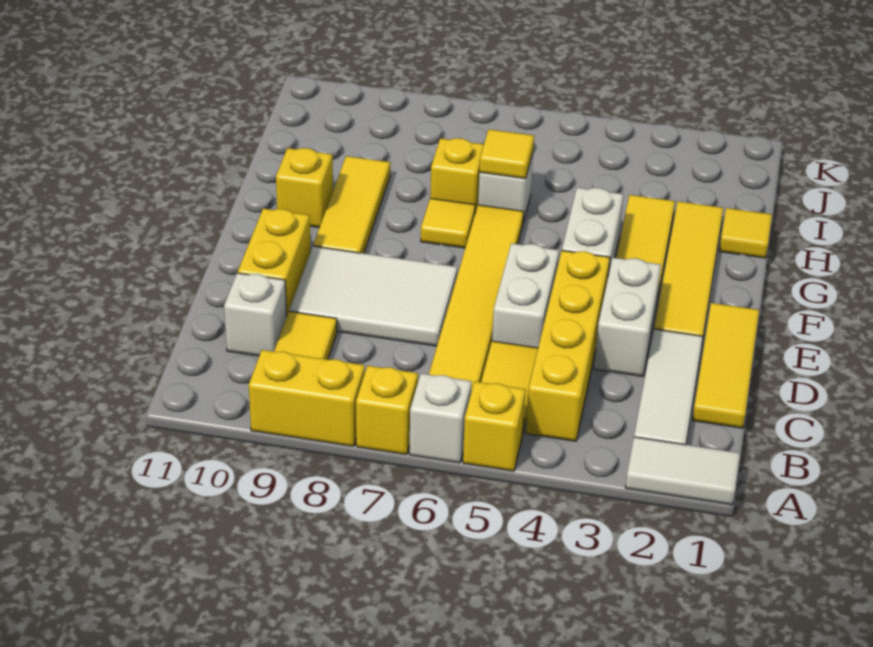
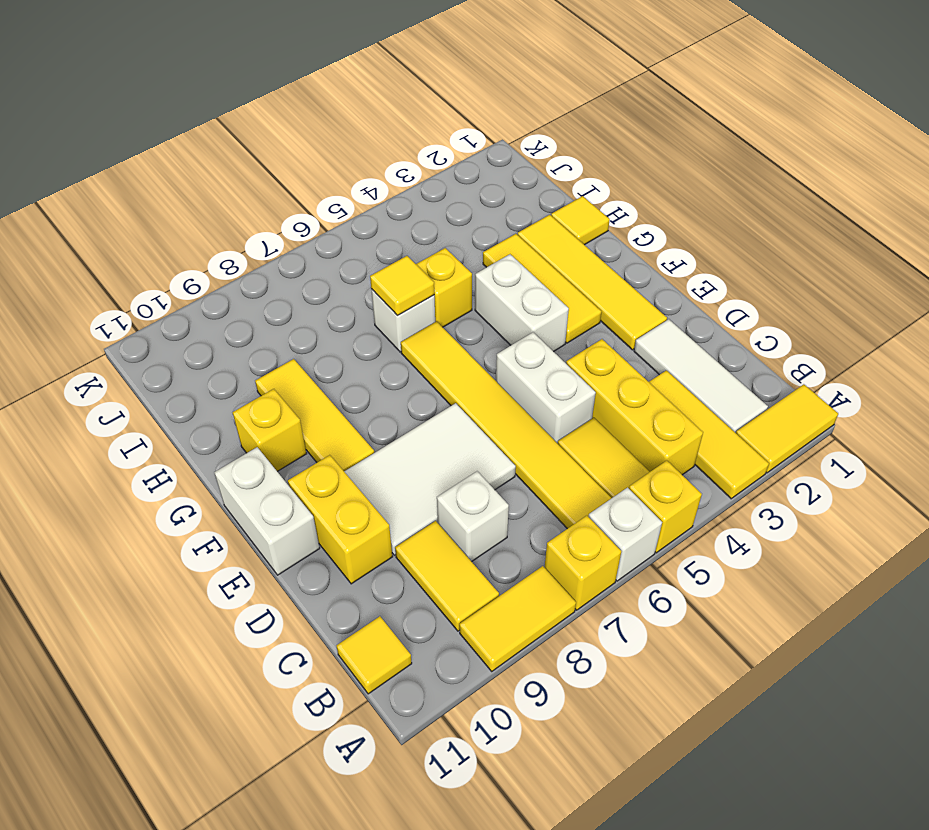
white tile A1:A2 level 1 -> yellow tile A1:A2 level 1
yellow brick A8:A9 level 1 -> yellow tile A8:A9 level 1
yellow brick B4:E4 level 1 -> yellow brick B4:D4 level 1
yellow tile C1:E1 level 1 -> yellow tile A3:C3 level 1
white brick C10 level 1 -> white brick C8 level 1
white brick D3:E3 level 1 -> white brick E11:F11 level 1
yellow tile G7 level 1 -> yellow tile B11 level 1
yellow brick H7 level 1 -> yellow brick H5 level 1

